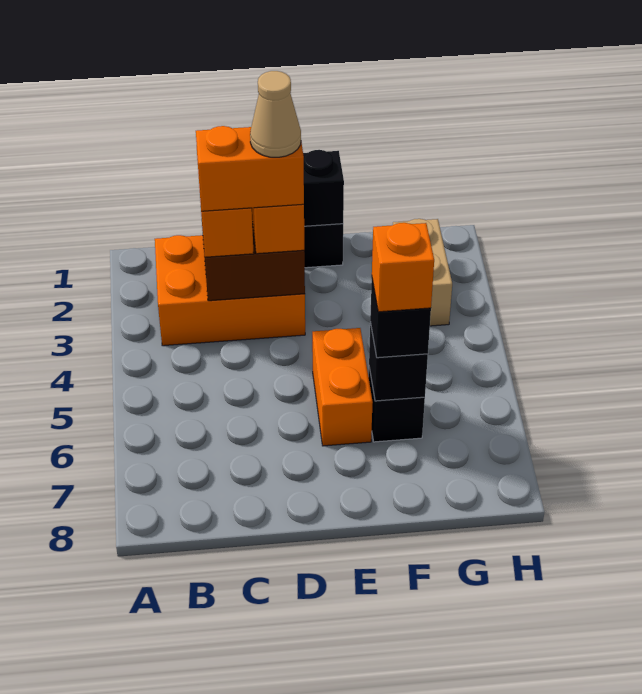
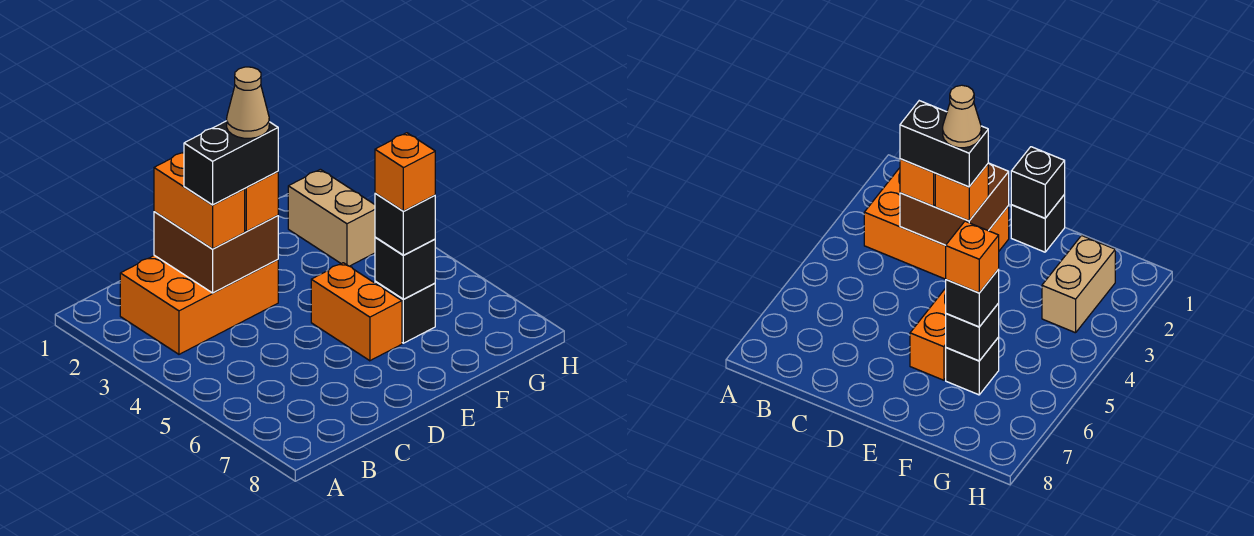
orange brick C3:D3 level 4 -> black brick C3:D3 level 4

